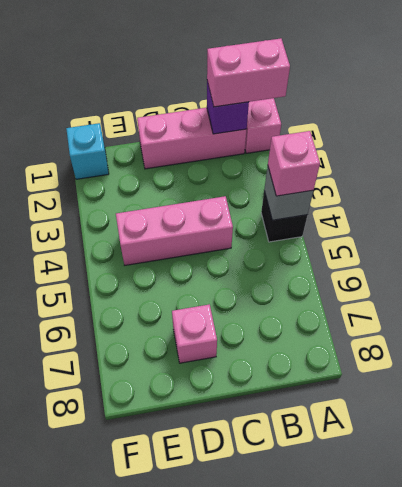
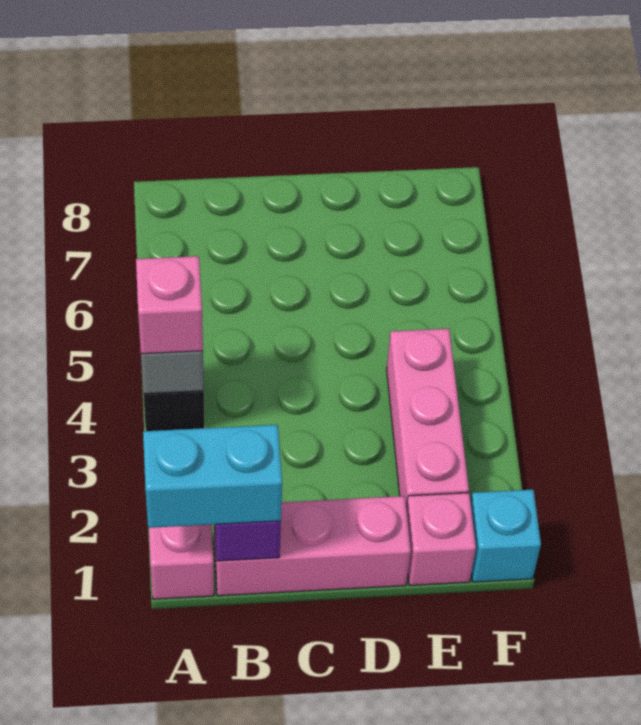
pink brick A1:B1 level 3 -> cyan brick A1:B1 level 3
pink brick C4:E4 level 1 -> pink brick E2:E4 level 1
pink brick D7 level 1 -> pink brick E1 level 1

